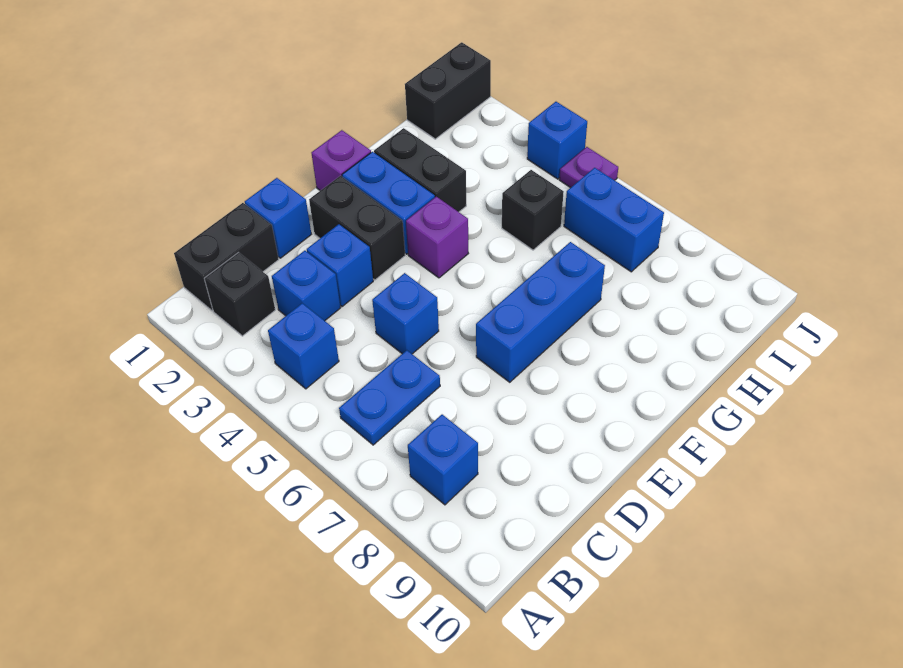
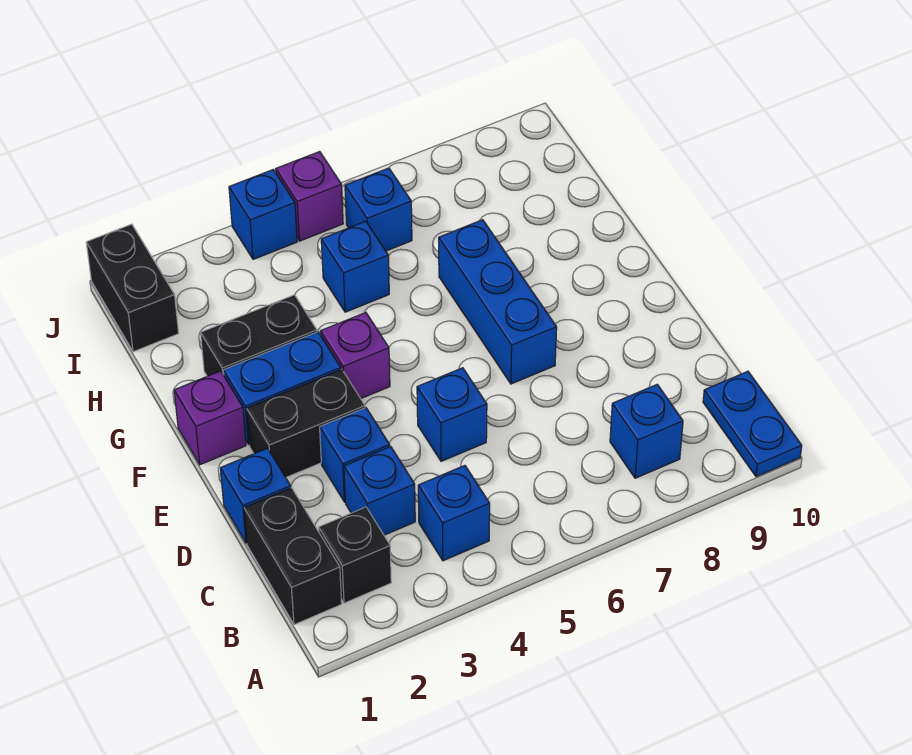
blue plate B6:C6 level 1 -> blue plate A10:B10 level 1
black brick H5 level 1 -> blue brick H5 level 1
blue brick I6:I7 level 1 -> blue brick I6 level 1
purple plate J5 level 1 -> purple brick J5 level 1

